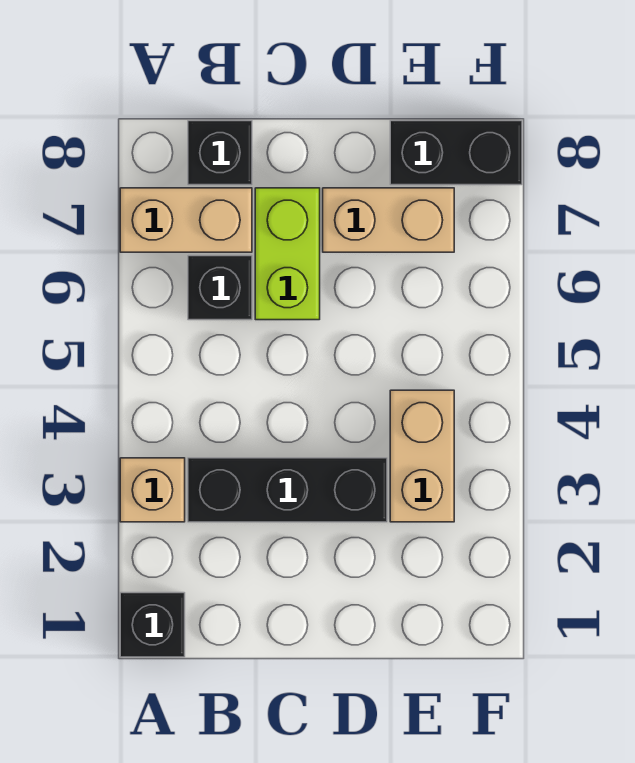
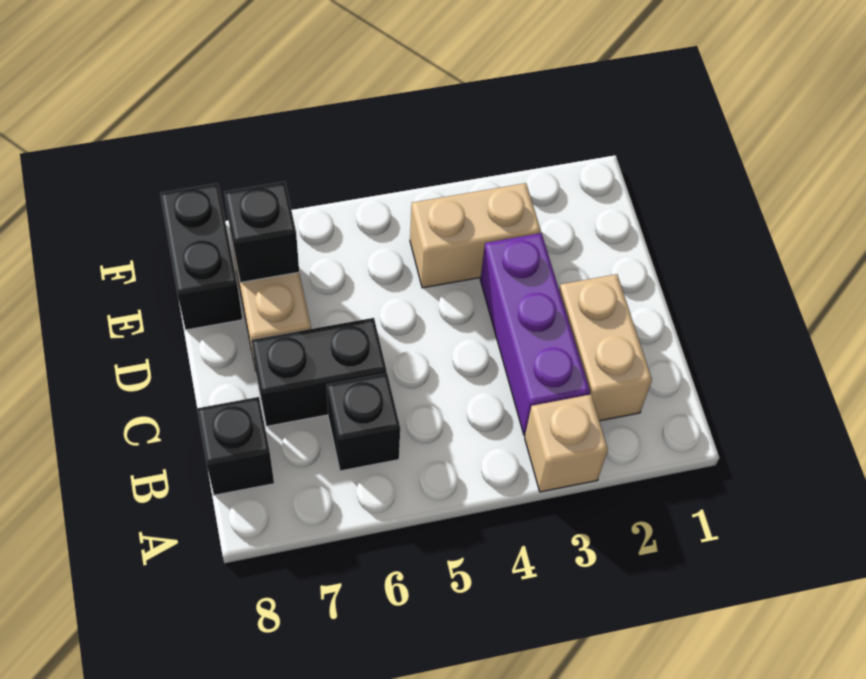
black brick A1 level 1 -> black brick E7 level 2
tan brick A7:B7 level 1 -> tan brick B2:C2 level 1
black brick B3:D3 level 1 -> purple brick B3:D3 level 1
lime brick C6:C7 level 1 -> black brick C6:C7 level 1

